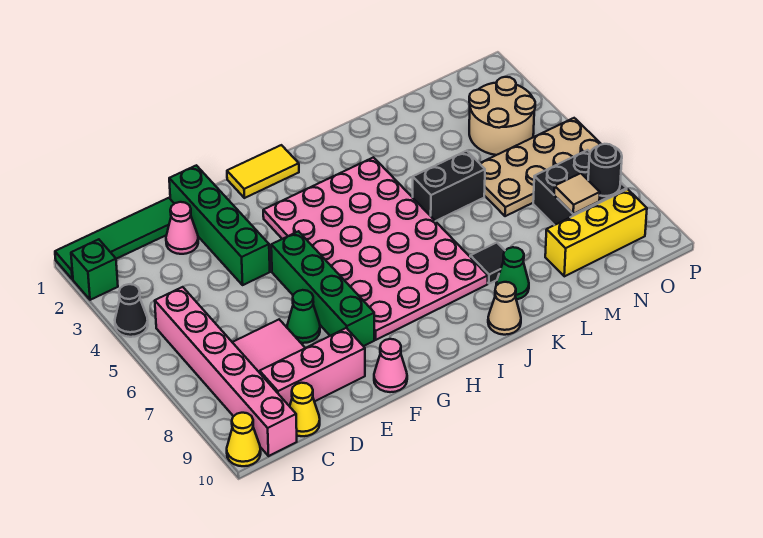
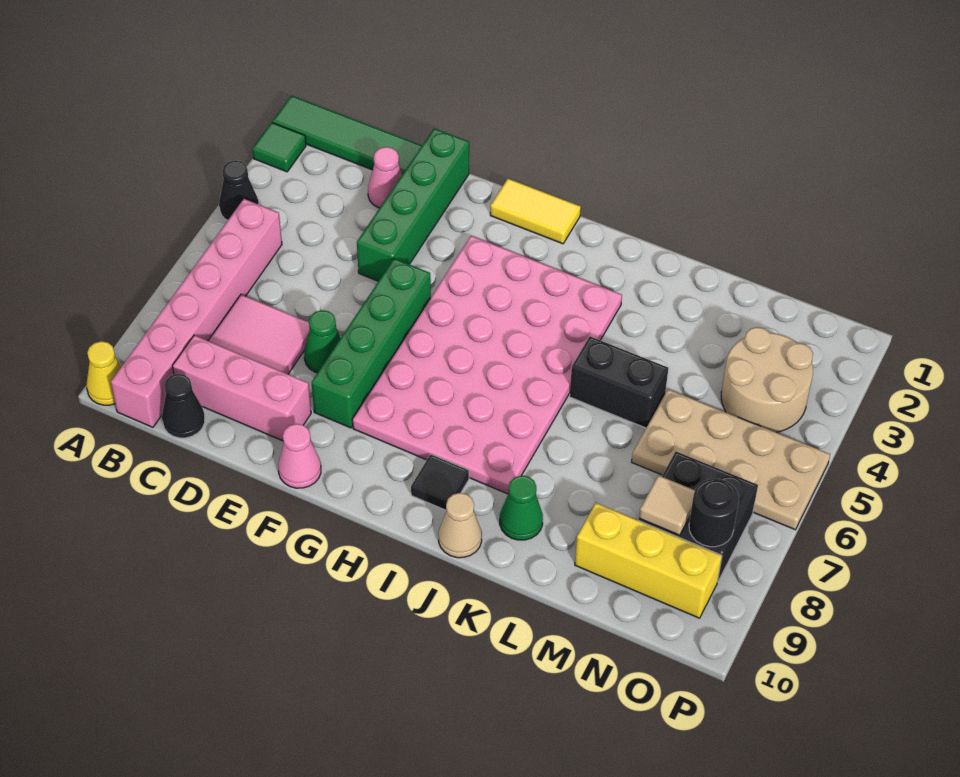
green brick A2 level 1 -> green tile A2 level 1
yellow cone C10 level 1 -> black cone C10 level 1
black tile K8 level 1 -> black tile I9 level 1

